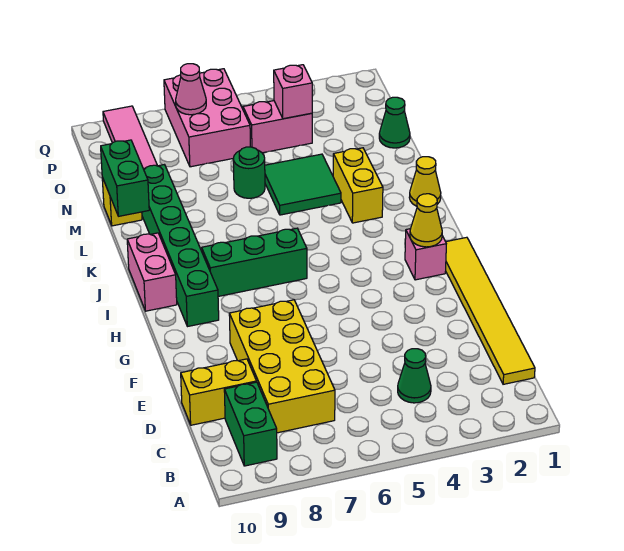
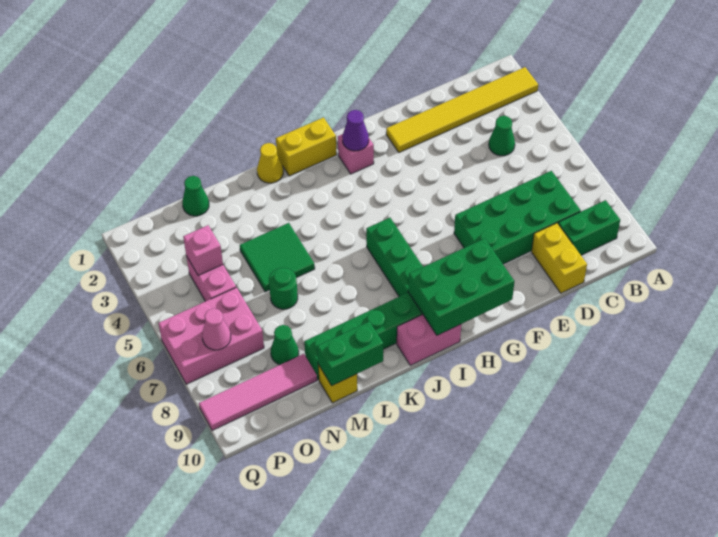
yellow tile C1:H1 level 1 -> yellow tile A2:F2 level 1
yellow brick C7:F8 level 1 -> green brick C7:F8 level 1
none -> green brick G9:I10 level 2
yellow cone H2 level 2 -> purple cone H2 level 2
yellow brick K3:L3 level 1 -> yellow brick I1:J1 level 1
none -> green cone N8 level 1

